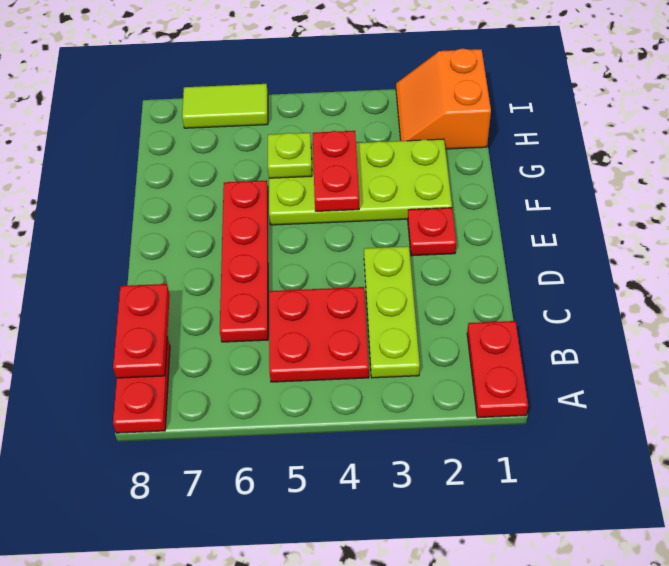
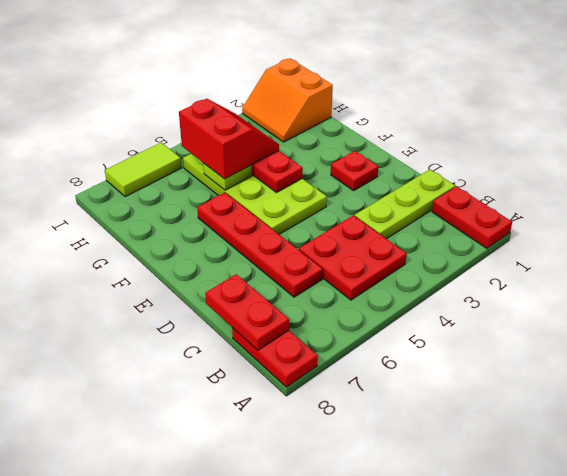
lime plate B3:D3 level 1 -> lime plate C1:C3 level 1
lime plate F2:G5 level 1 -> lime plate E4:H5 level 1
none -> red slope G4:H5 level 3 top 5

